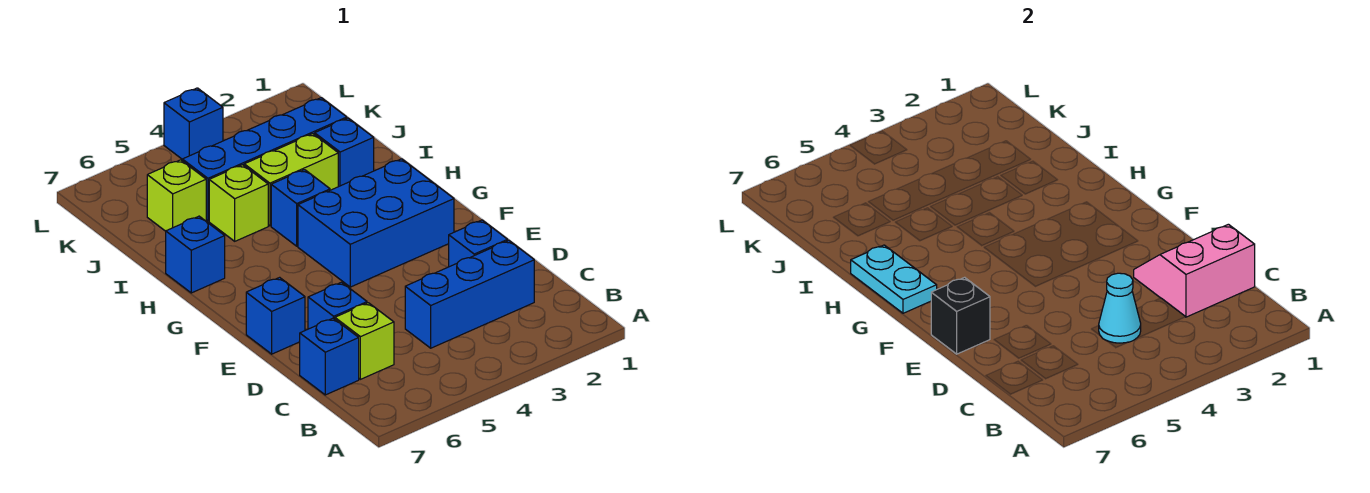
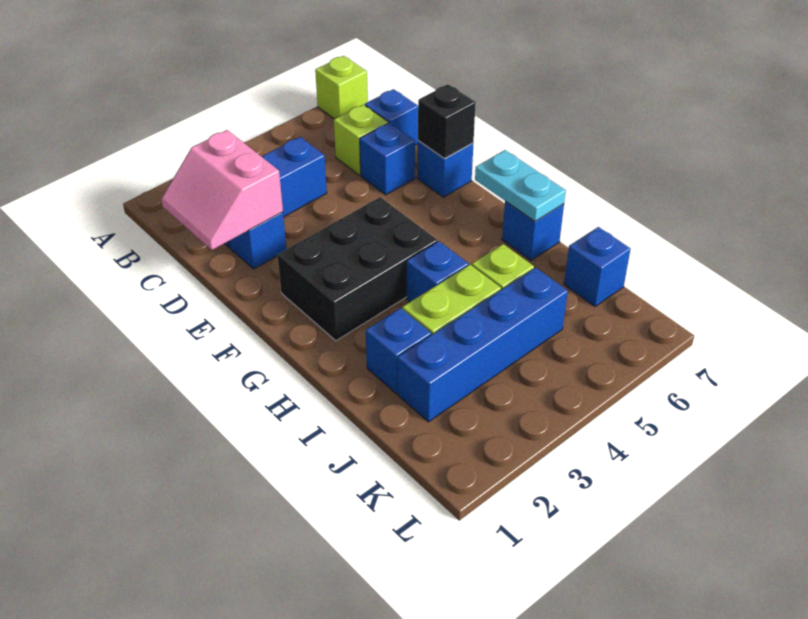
pink slope C1:D2 level 2 top C -> pink slope C1:D2 level 2 top 2
cyan cone C4 level 2 -> none
blue brick F2:G4 level 1 -> black brick F2:G4 level 1
lime brick J6 level 1 -> lime brick A7 level 1
blue brick L4 level 1 -> blue brick J7 level 1

